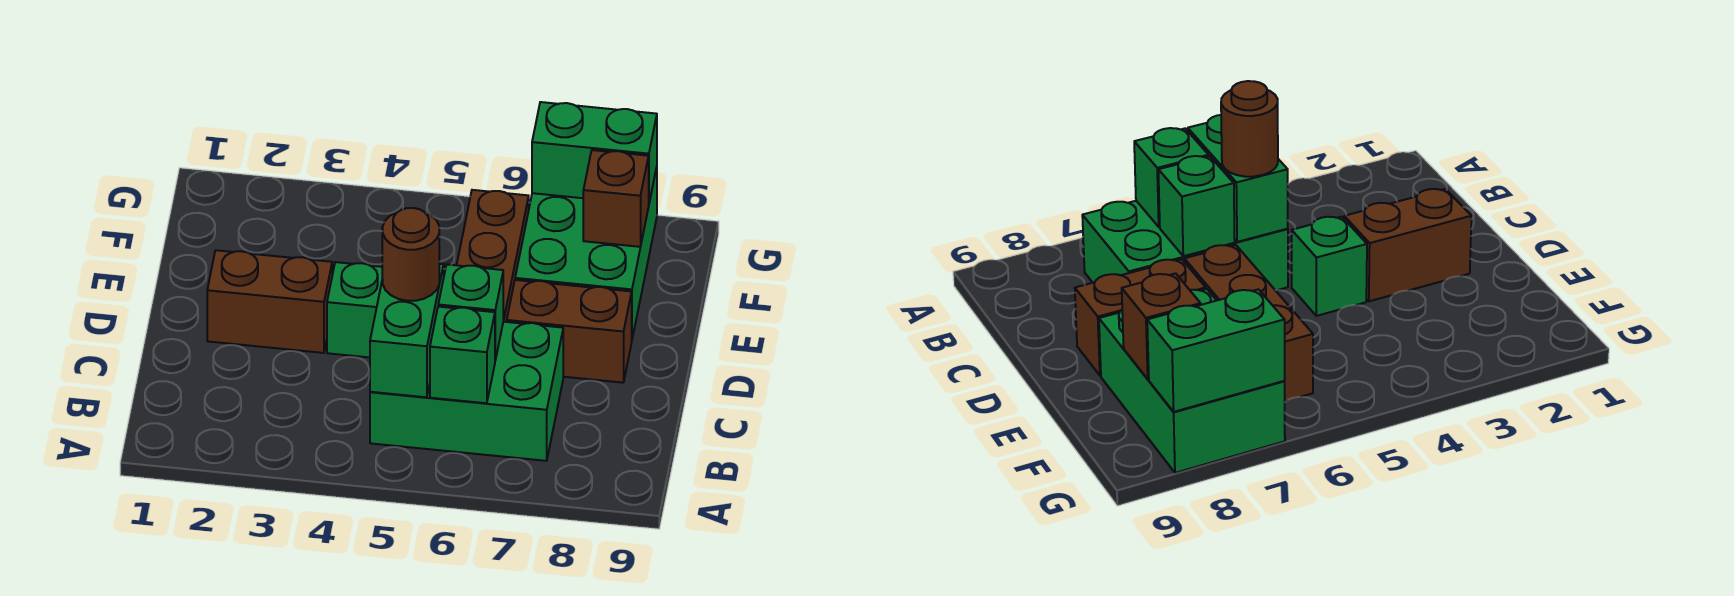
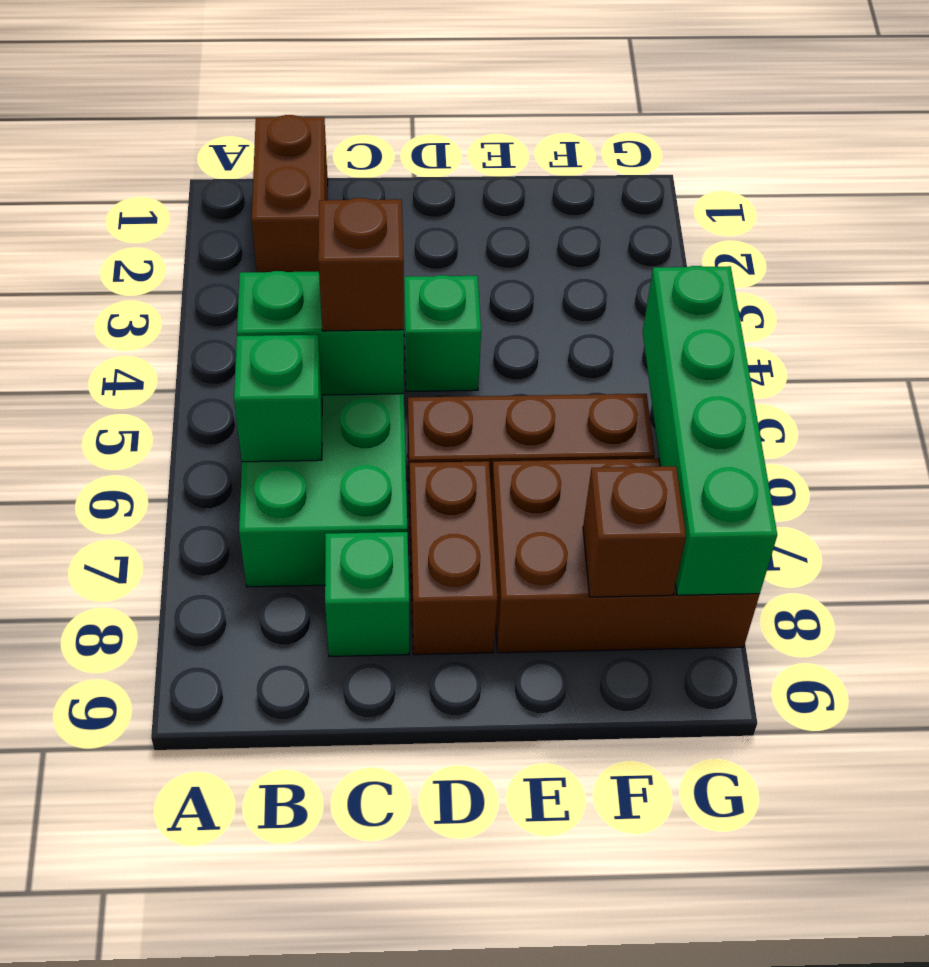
brown round brick C5 level 3 -> brown brick C5 level 3
green brick C6 level 2 -> green brick C8 level 1
brown brick D2:D3 level 1 -> brown brick B1:B2 level 1
green brick E7:G8 level 1 -> brown brick E7:G8 level 1
green brick G7:G8 level 2 -> green brick G5:G8 level 2

